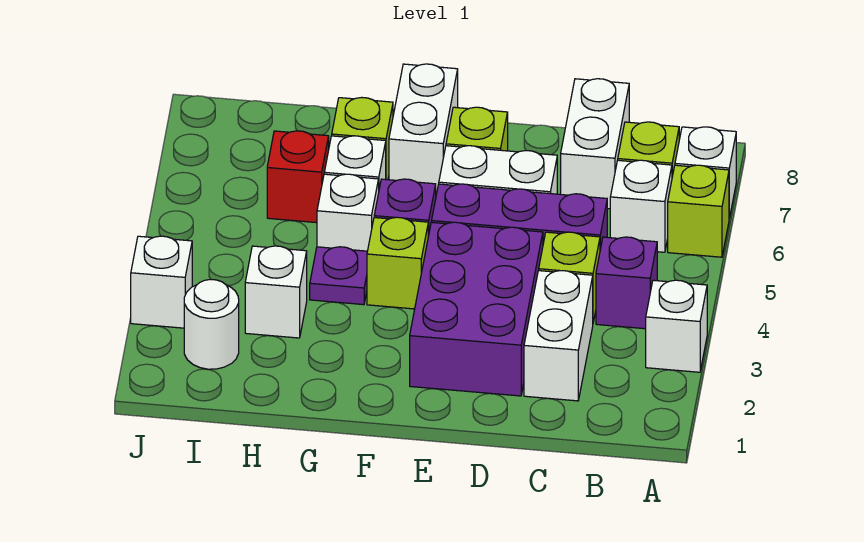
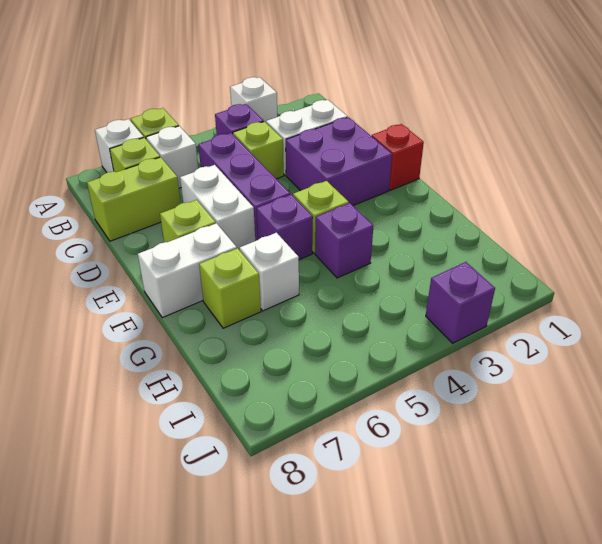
white brick C7:C8 level 1 -> lime brick C7:C8 level 1
purple brick D2:E4 level 1 -> purple brick D2:E3 level 1
purple plate G4 level 1 -> purple brick G4 level 1
white brick G5 level 1 -> none
white brick H3 level 1 -> none
red brick H6 level 1 -> red brick E1 level 1
white round brick I2 level 1 -> none
white brick J3 level 1 -> purple brick J3 level 1

